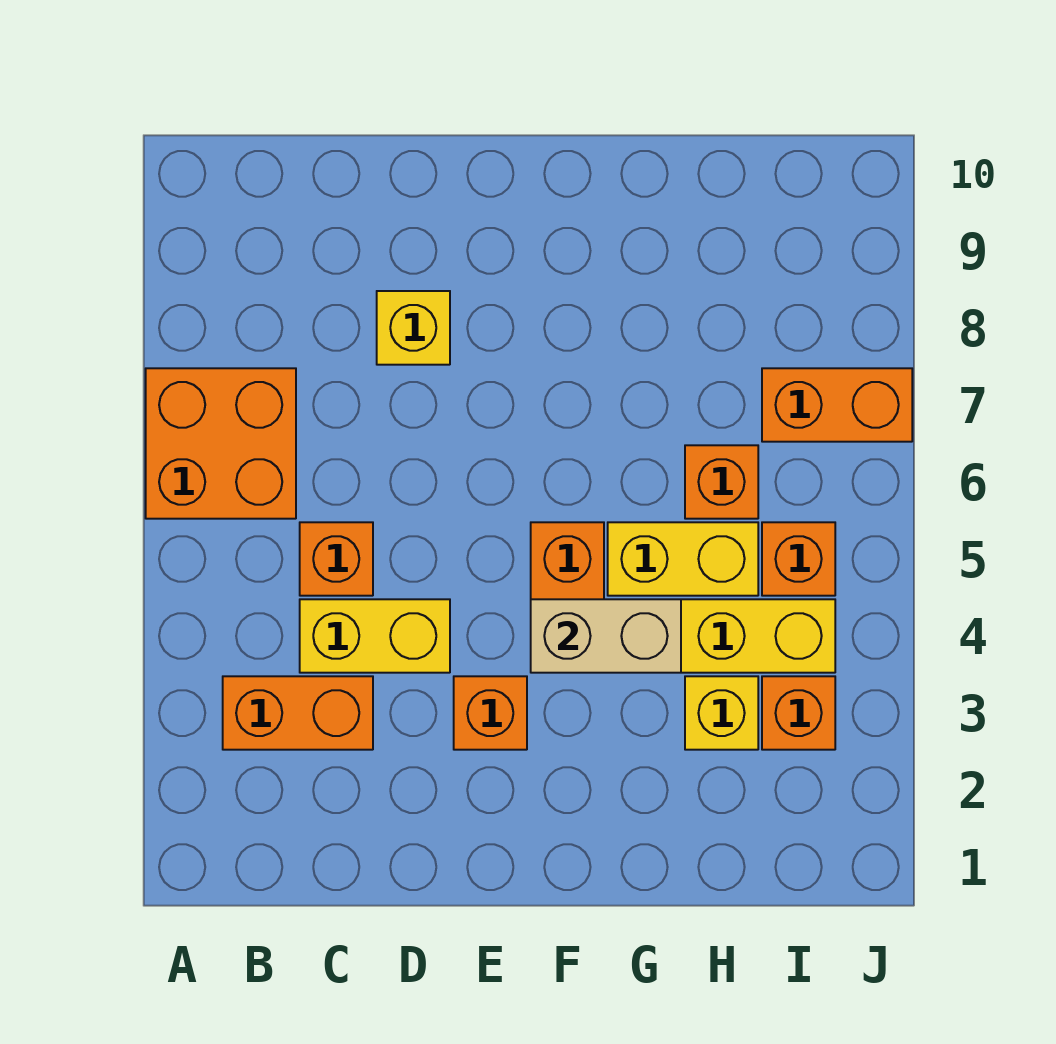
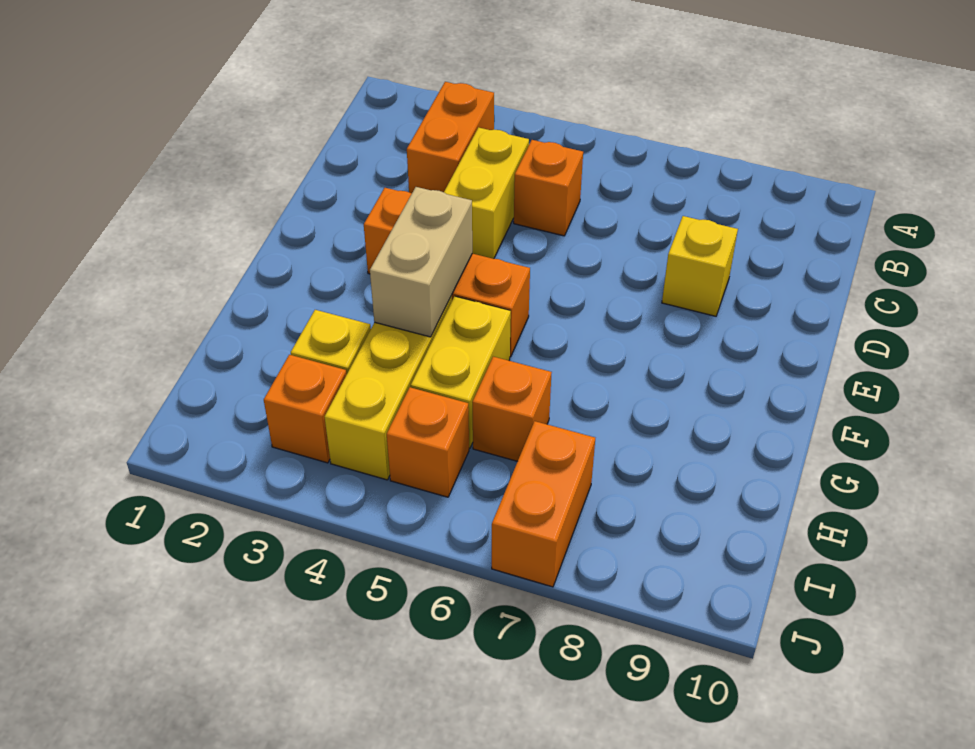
orange brick A6:B7 level 1 -> none

